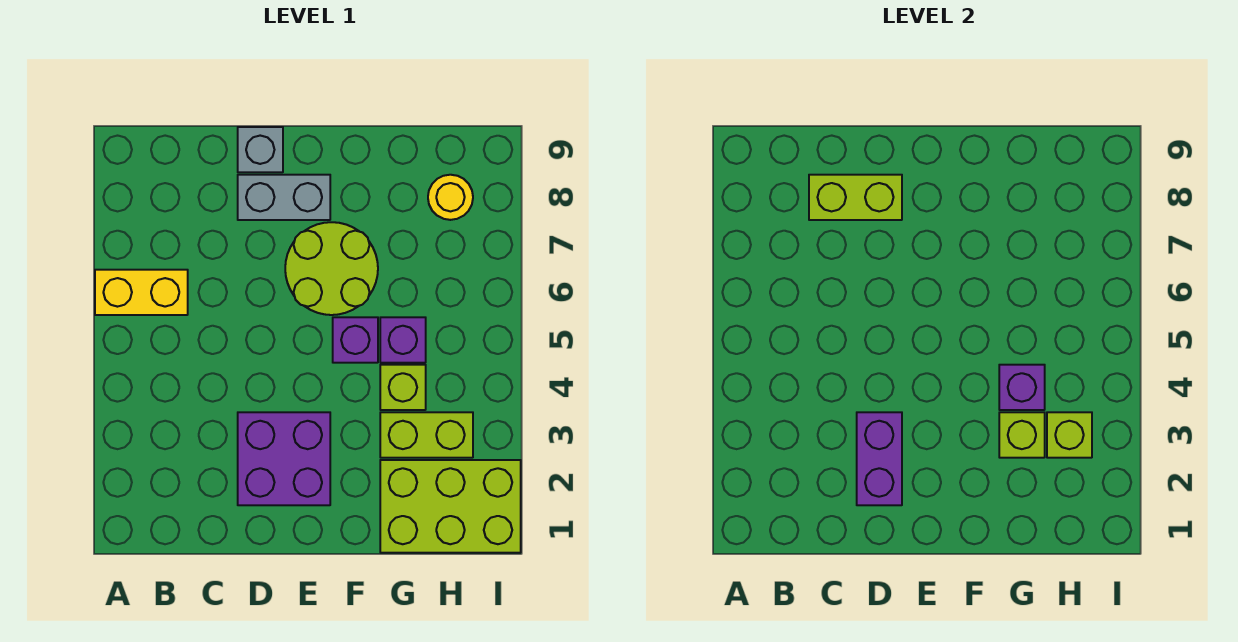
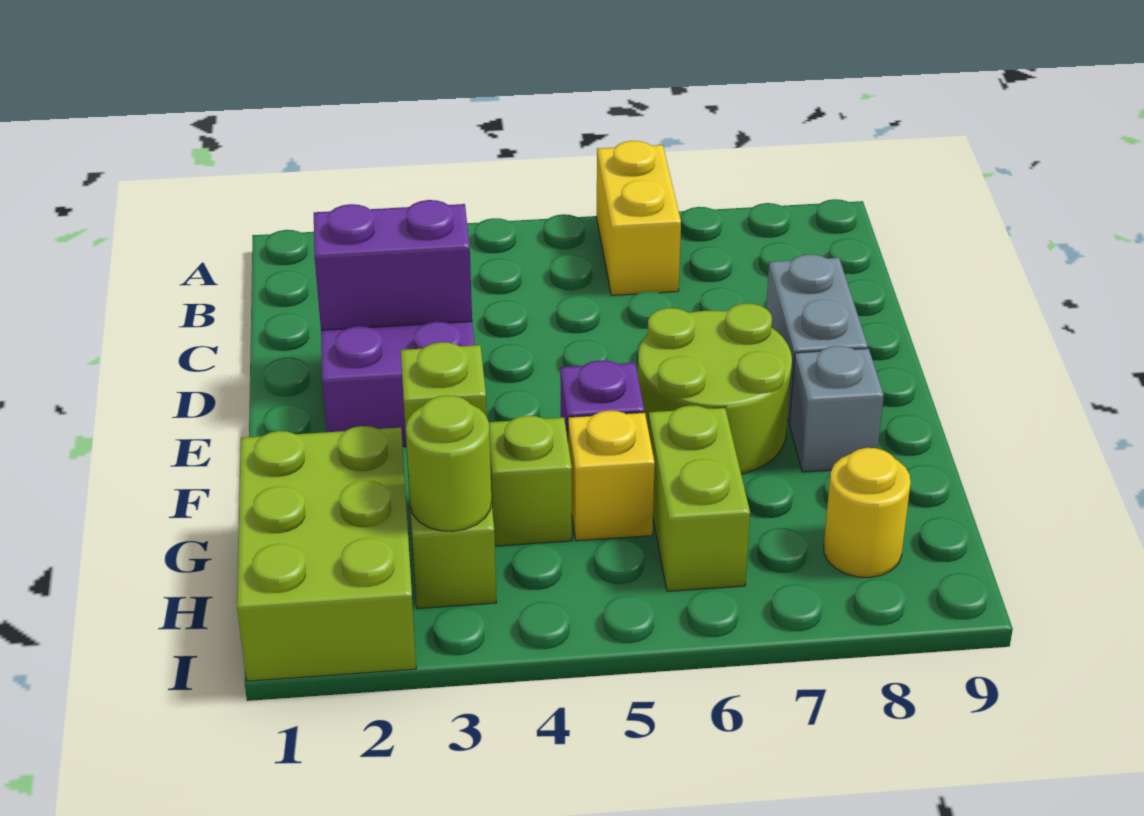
lime brick C8:D8 level 2 -> lime brick G6:H6 level 1
grey brick D9 level 1 -> grey brick F8 level 1
purple brick G4 level 2 -> none
purple brick G5 level 1 -> yellow brick G5 level 1
lime brick H3 level 2 -> lime round brick H3 level 2

